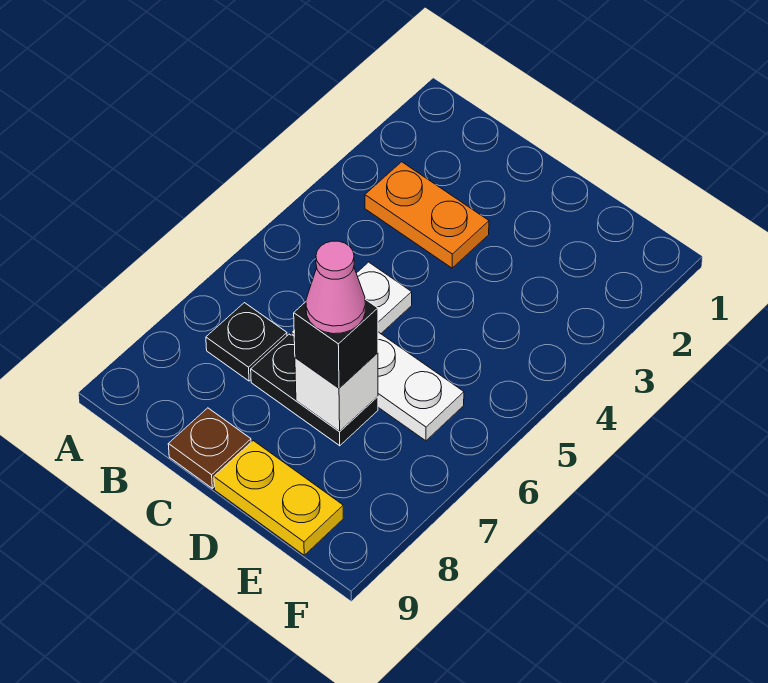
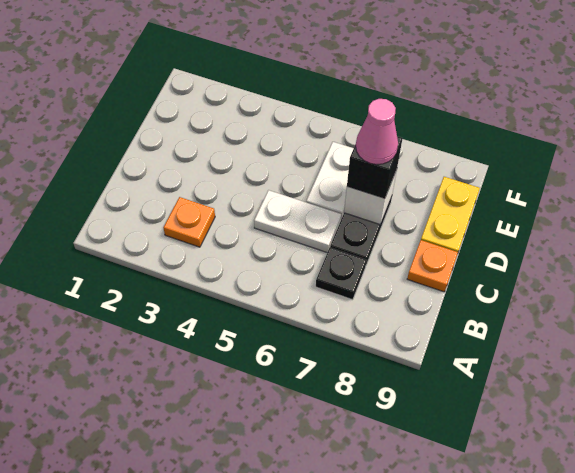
orange plate B3:C3 level 1 -> orange plate B3 level 1
brown plate C9 level 1 -> orange plate C9 level 1

